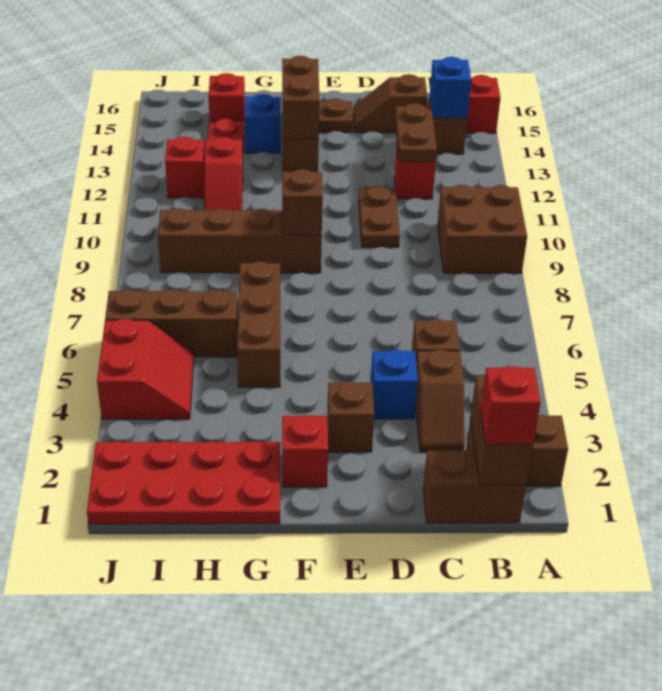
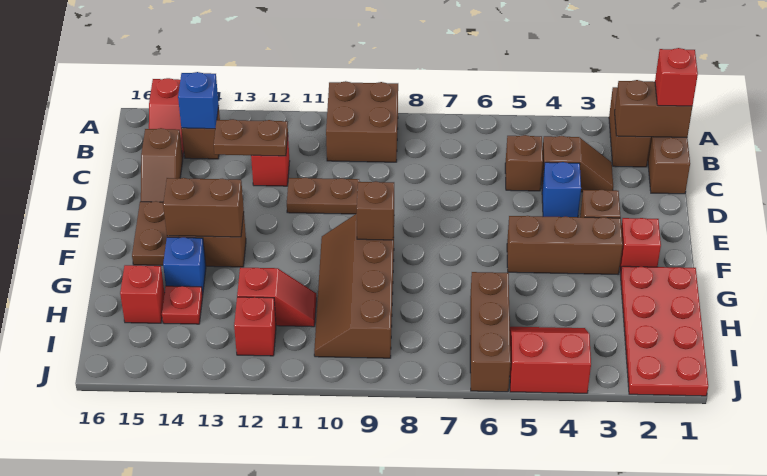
brown brick G5:G7 level 1 -> brown brick F3:F5 level 1

